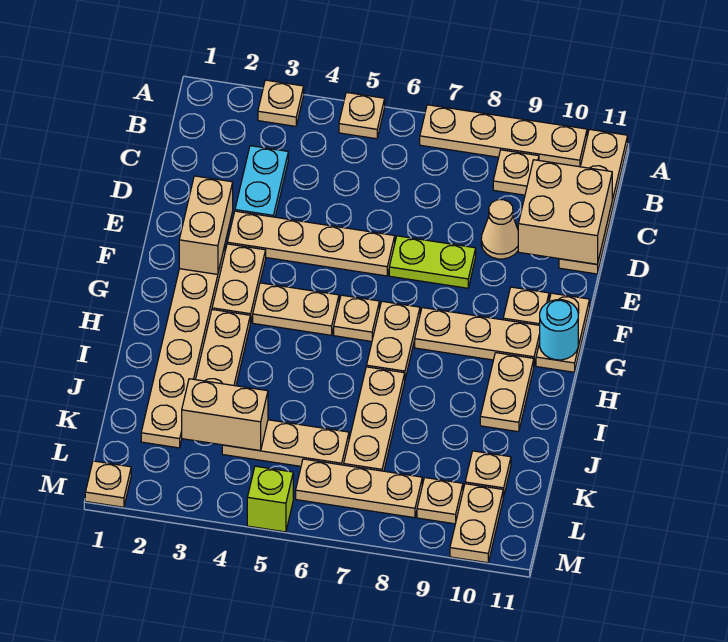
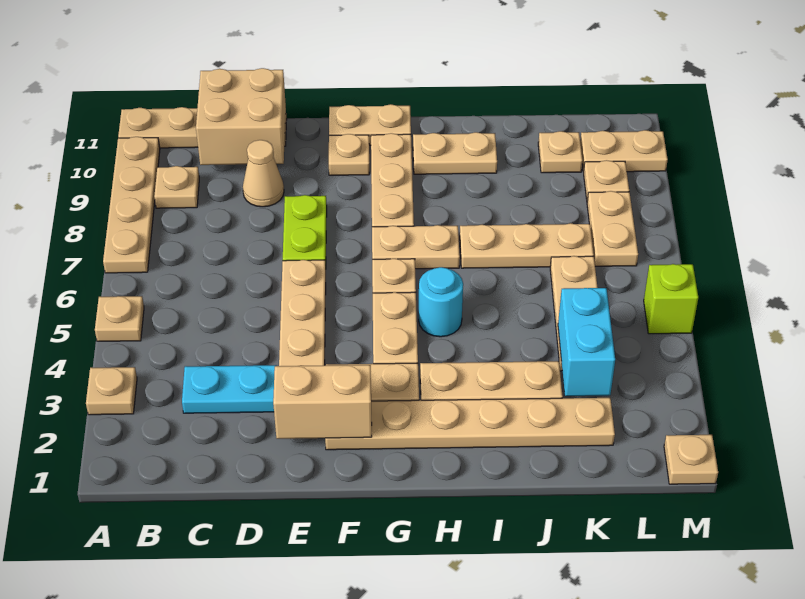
cyan round brick G11 level 2 -> cyan round brick H5 level 1
tan brick K3:K4 level 2 -> cyan brick K3:K4 level 2
tan plate L6:L8 level 1 -> tan plate L7:L8 level 1

